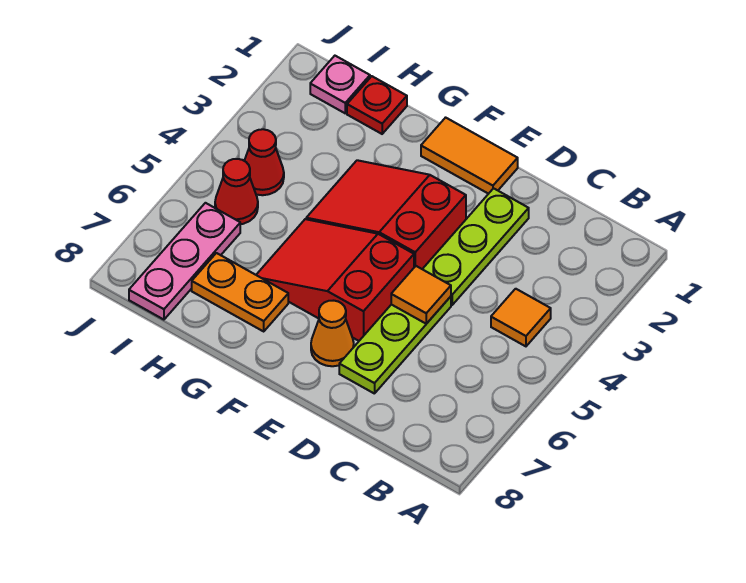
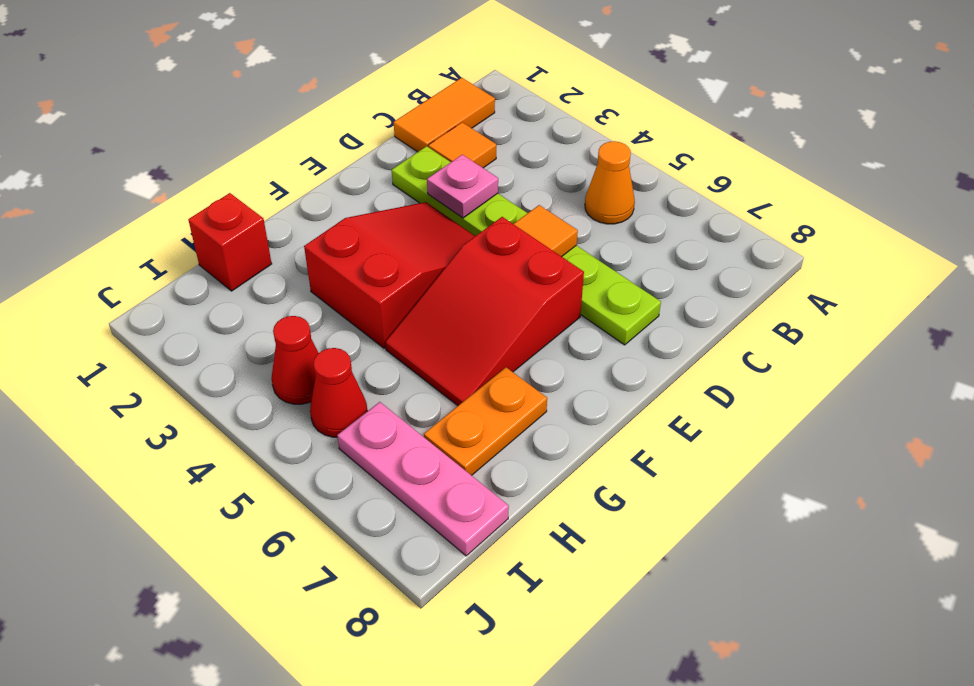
orange tile B4 level 1 -> orange tile C2 level 1
orange tile E1:F1 level 1 -> orange tile B1:C1 level 1
red slope E3:G4 level 1 top E -> red slope E3:G4 level 1 top G
orange cone E7 level 1 -> orange cone B5 level 1
red plate H1 level 1 -> red brick H1 level 1
pink plate I1 level 1 -> pink plate D3 level 2

